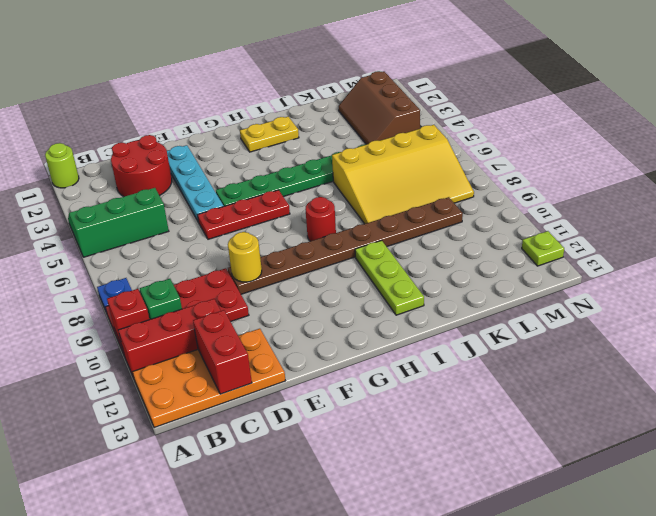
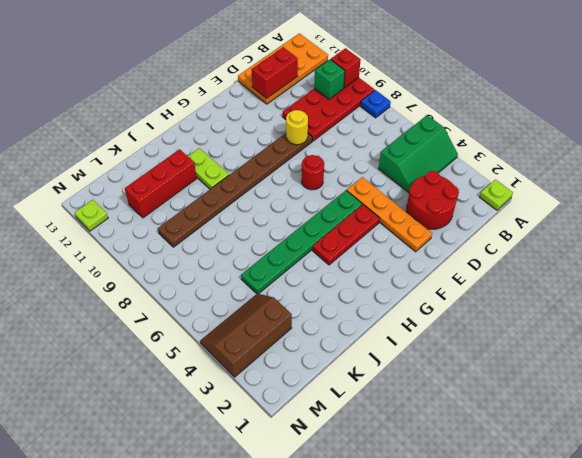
lime round brick A1 level 1 -> lime plate A1 level 1
red brick A11:C11 level 1 -> red brick J11:L11 level 1
red brick C12:C13 level 2 -> red brick C12:D12 level 2
cyan plate E2:E5 level 1 -> orange plate E2:E5 level 1
red plate E6:G6 level 1 -> red plate F4:H4 level 1
yellow plate H2:I2 level 1 -> none
red round brick H8 level 1 -> red round brick F7 level 1
lime plate I10:I12 level 1 -> lime plate I10:I11 level 1
yellow slope J6:M8 level 1 top 6 -> none
brown slope L2:M4 level 1 top M -> brown slope L3:N4 level 1 top 3

